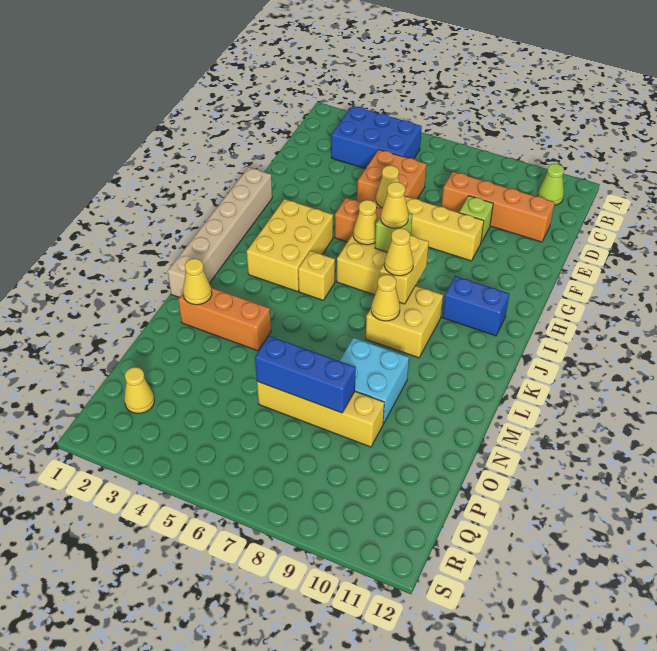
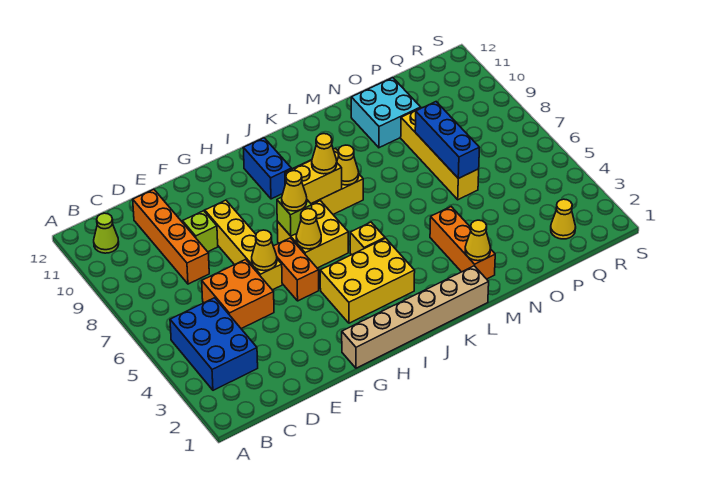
cyan brick M8:N9 level 1 -> cyan brick N10:O11 level 1

